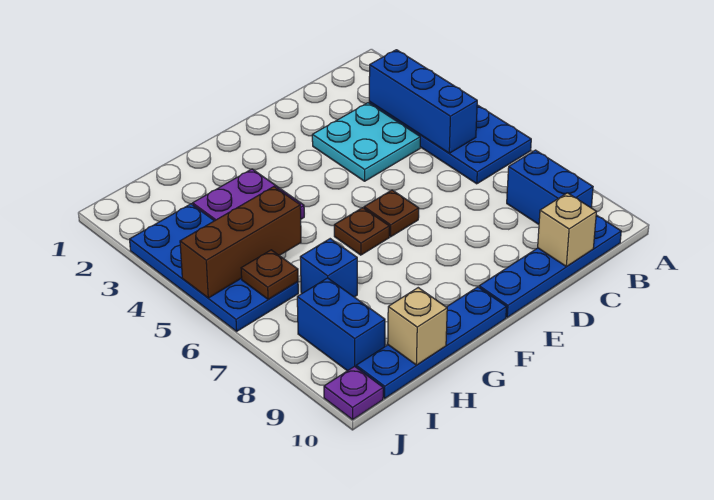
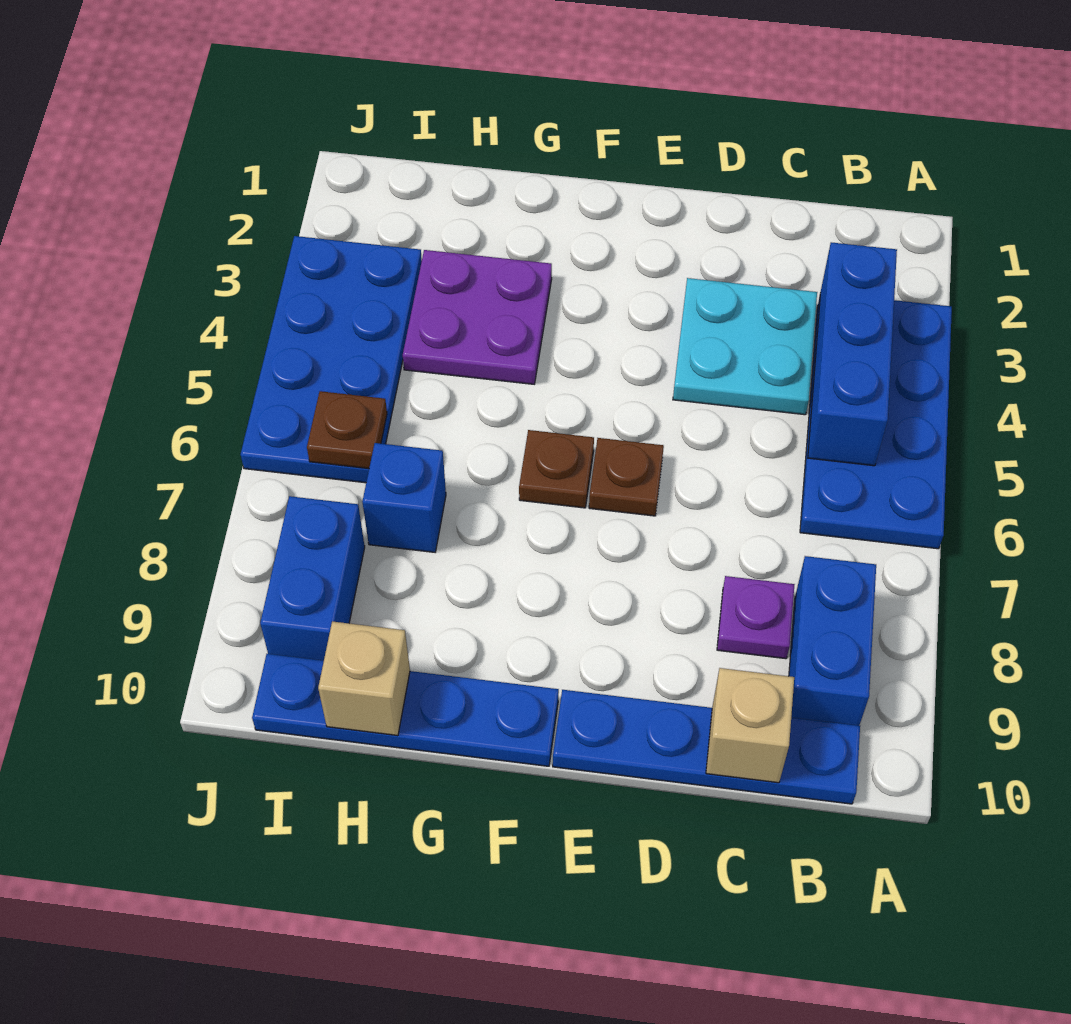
brown brick H5:J5 level 2 -> none
purple plate J10 level 1 -> purple plate C8 level 1

